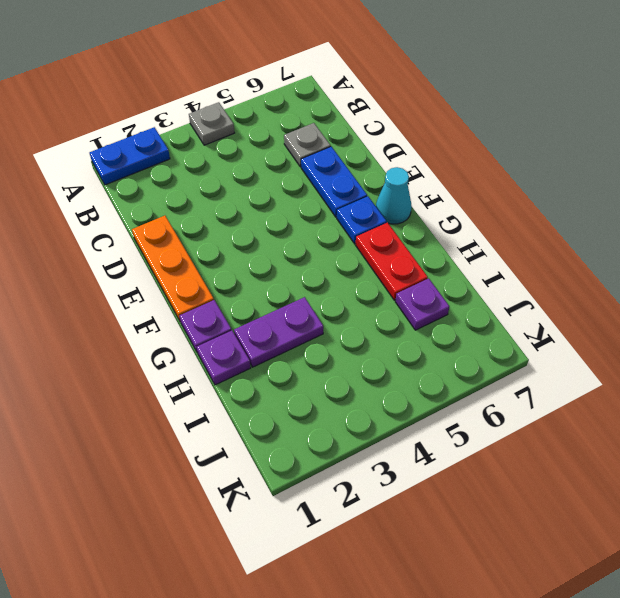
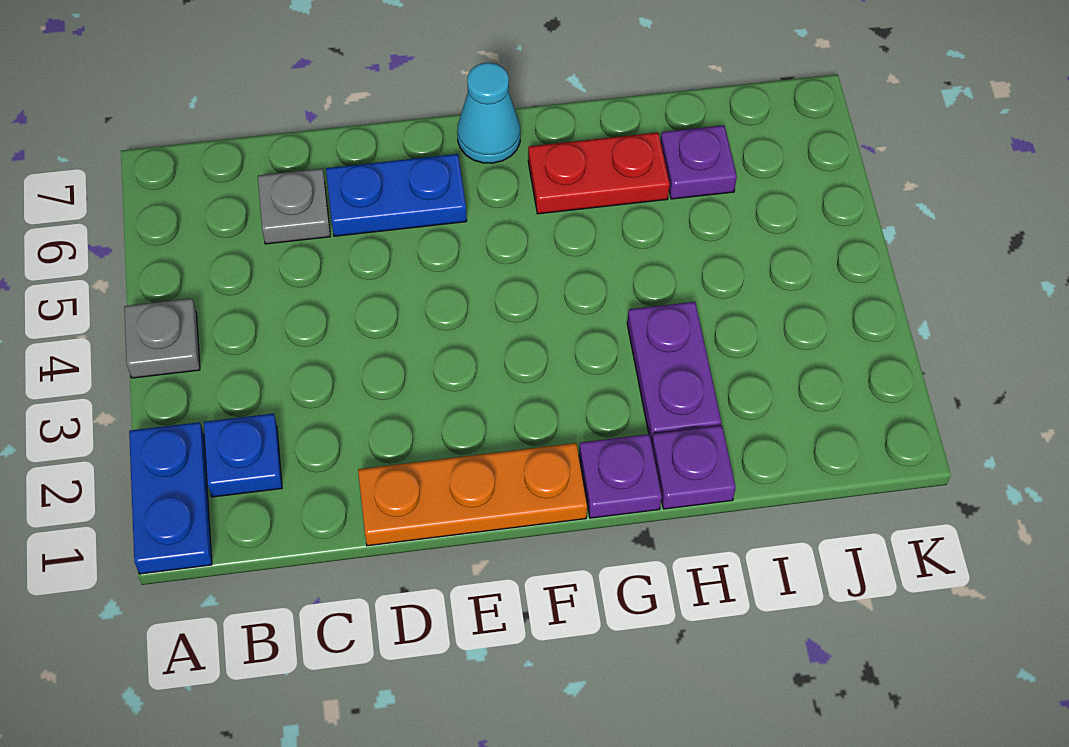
blue plate F6 level 1 -> blue plate B2 level 1

